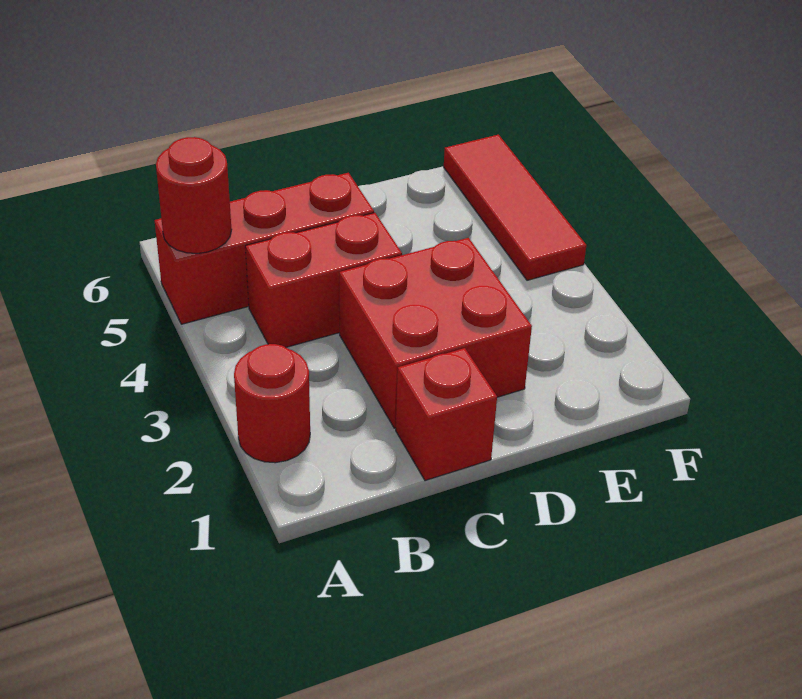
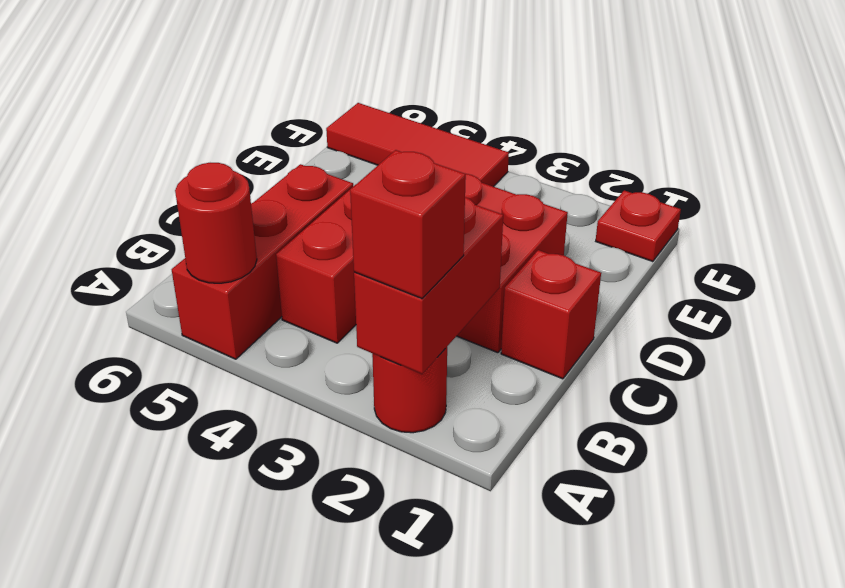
none -> red brick A2:B2 level 2
none -> red brick A2 level 3
none -> red plate F1 level 1

